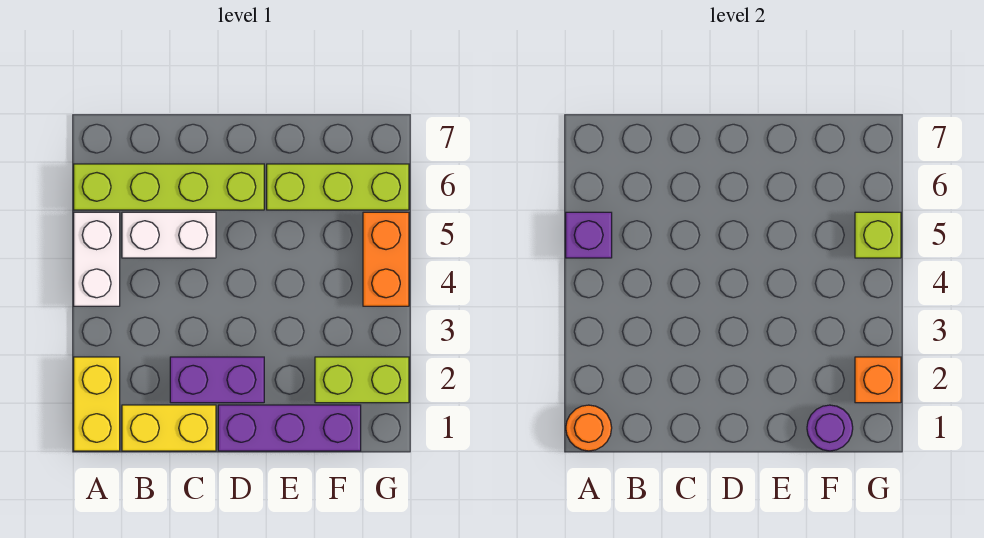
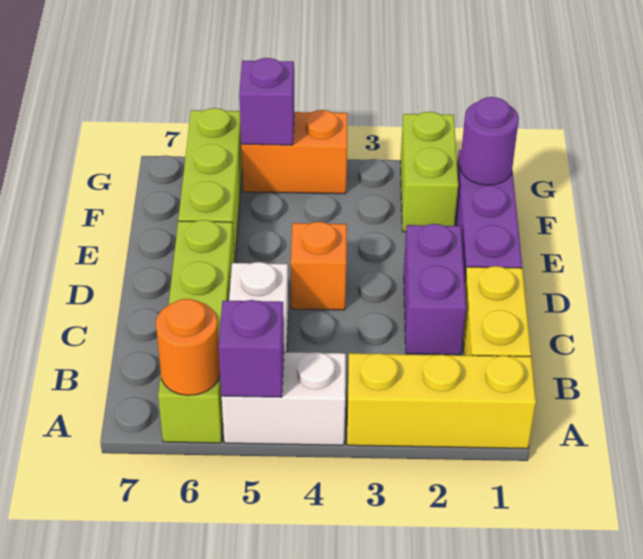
yellow brick A1:A2 level 1 -> yellow brick A1:A3 level 1
orange round brick A1 level 2 -> orange round brick A6 level 2
orange brick G2 level 2 -> orange brick D4 level 1
lime brick G5 level 2 -> purple brick G5 level 2

